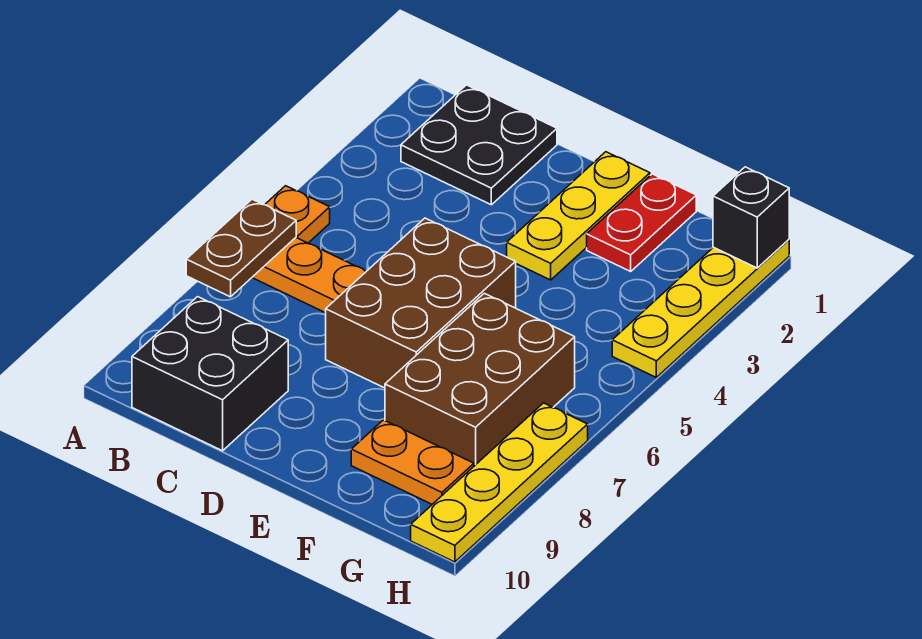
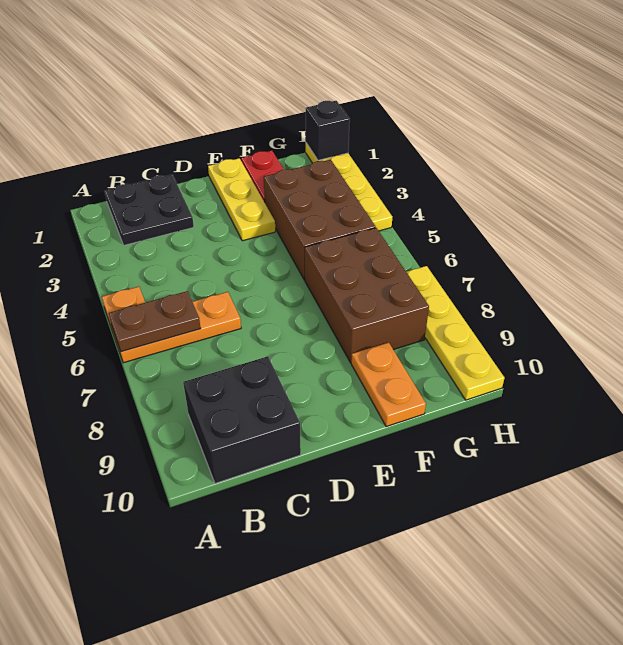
brown plate A6:A7 level 2 -> brown plate A6:B6 level 2
brown brick D5:E7 level 1 -> brown brick F3:G5 level 1
orange plate F9:G9 level 1 -> orange plate F9:F10 level 1

